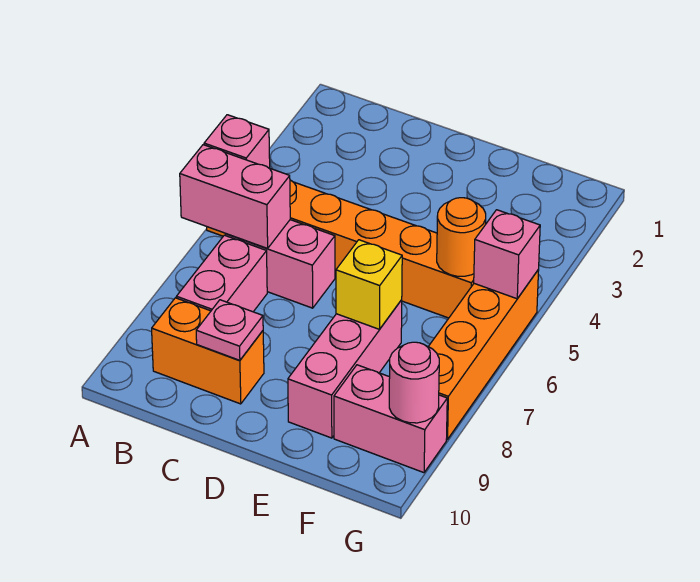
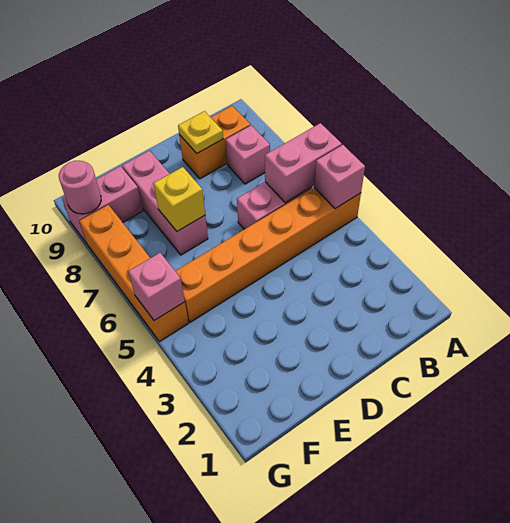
pink brick B7:B8 level 1 -> pink brick B8 level 1
pink plate C9 level 2 -> yellow plate C9 level 2
orange round brick F5 level 2 -> none

